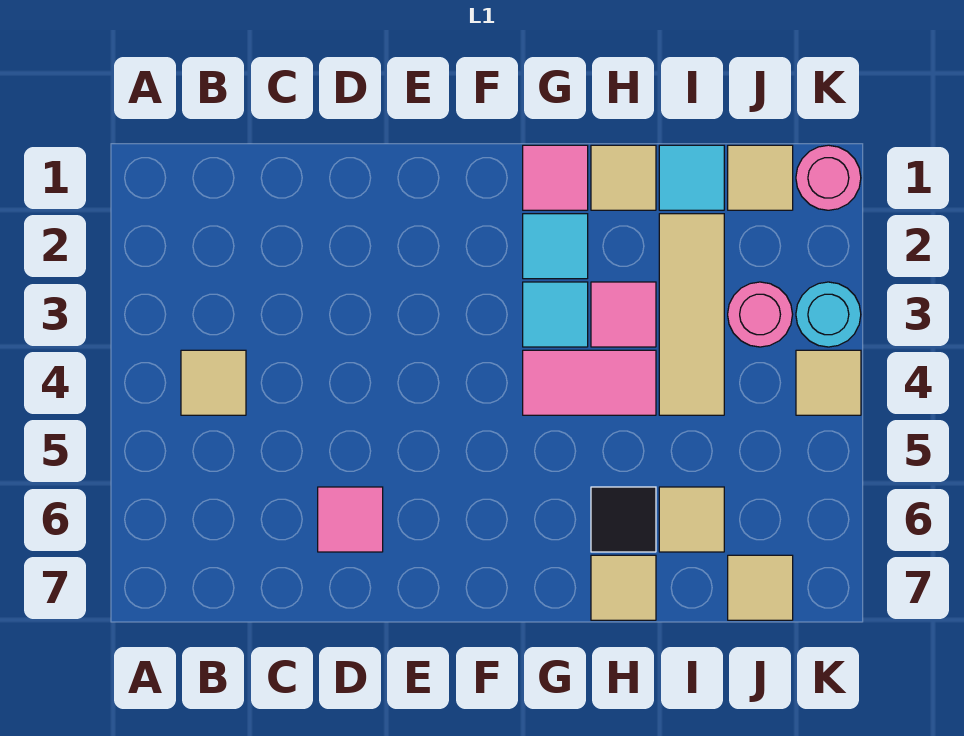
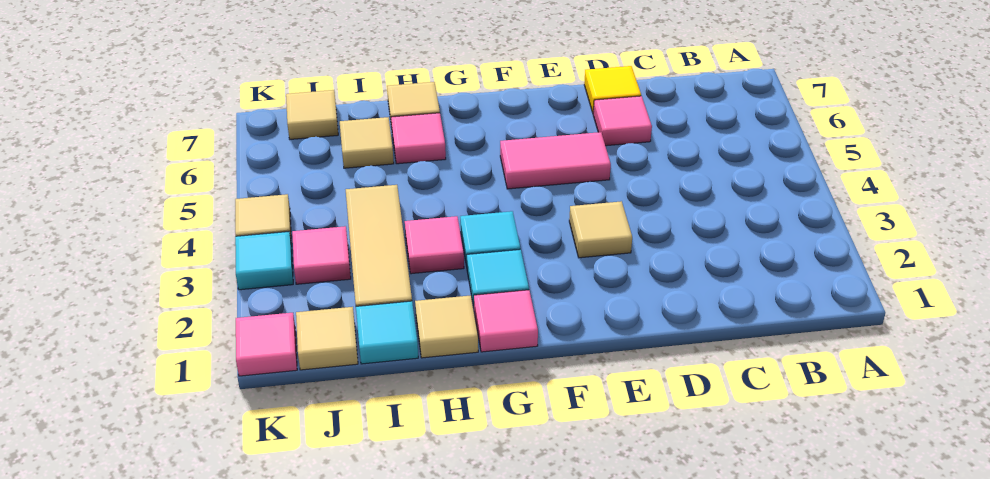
tan tile B4 level 1 -> tan tile E3 level 1
none -> yellow tile D7 level 1
pink tile G4:H4 level 1 -> pink tile E5:F5 level 1
black tile H6 level 1 -> pink tile H6 level 1
pink round brick J3 level 1 -> pink tile J3 level 1
pink round brick K1 level 1 -> pink tile K1 level 1
cyan round brick K3 level 1 -> cyan tile K3 level 1

